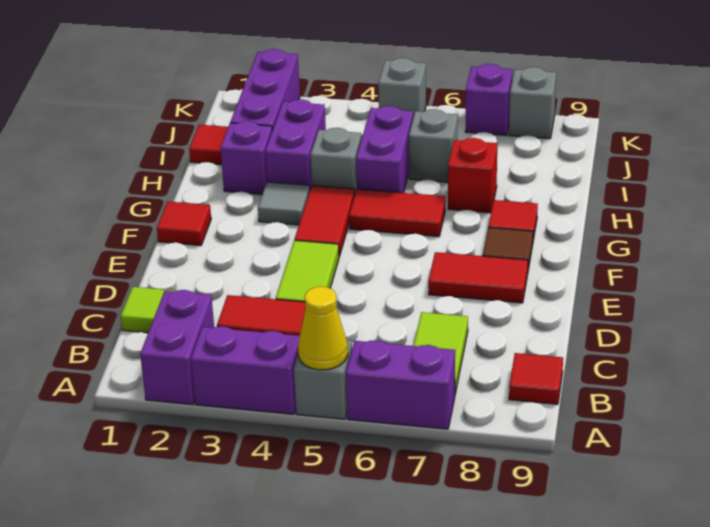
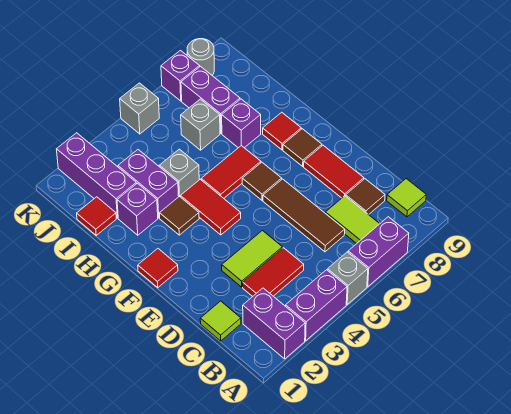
yellow cone A5 level 2 -> none
red tile B9 level 1 -> lime tile B9 level 1
none -> brown tile C6:E6 level 1
none -> brown tile C8 level 1
lime tile D4:E4 level 1 -> lime tile D3:D4 level 1
red tile E7:E8 level 1 -> red tile D8:E8 level 1
none -> brown tile F6 level 1
grey tile G3 level 1 -> brown tile G3 level 1
purple brick H5:I5 level 1 -> purple brick I7:J7 level 1
red brick H7 level 1 -> purple brick H7 level 1
grey brick K8 level 1 -> grey round brick K8 level 1

